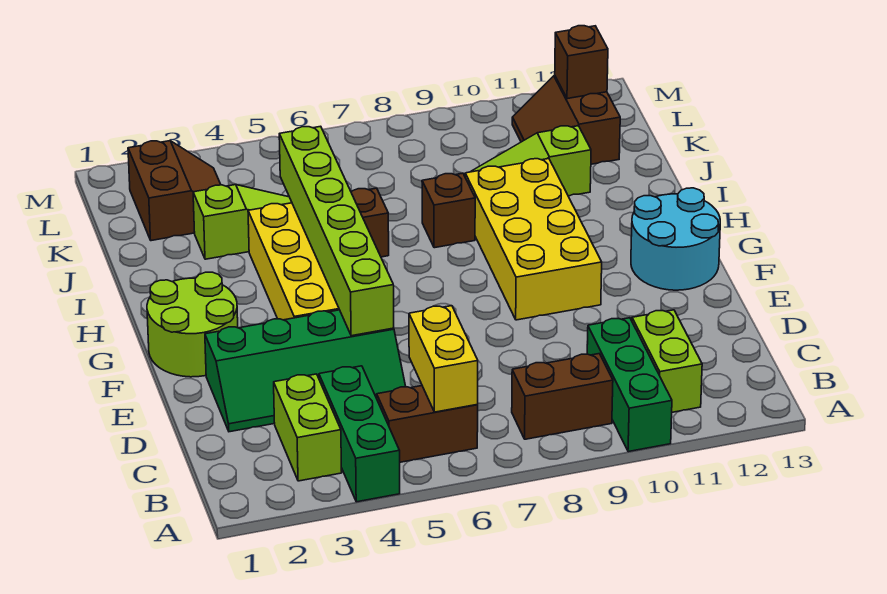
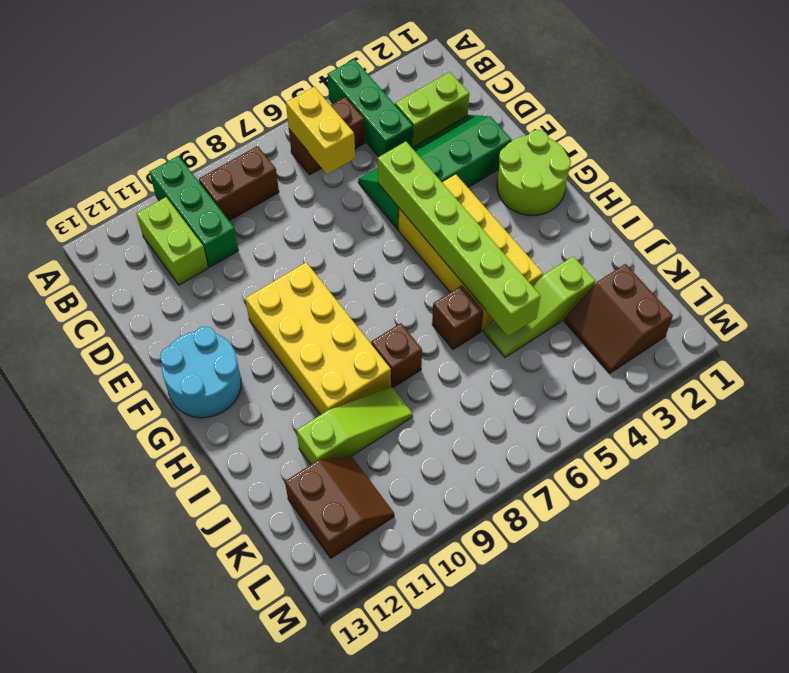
lime brick B3:C3 level 1 -> lime brick C2:C3 level 1
brown brick L12 level 2 -> none

